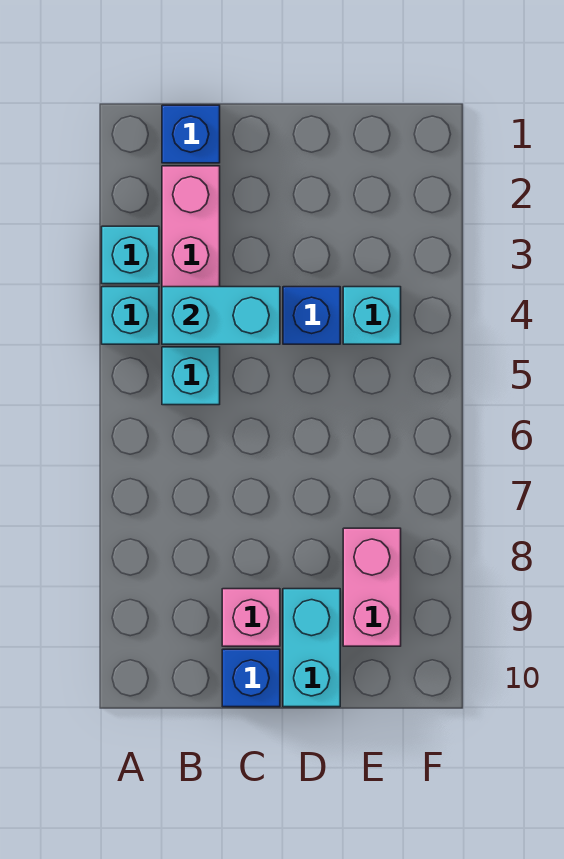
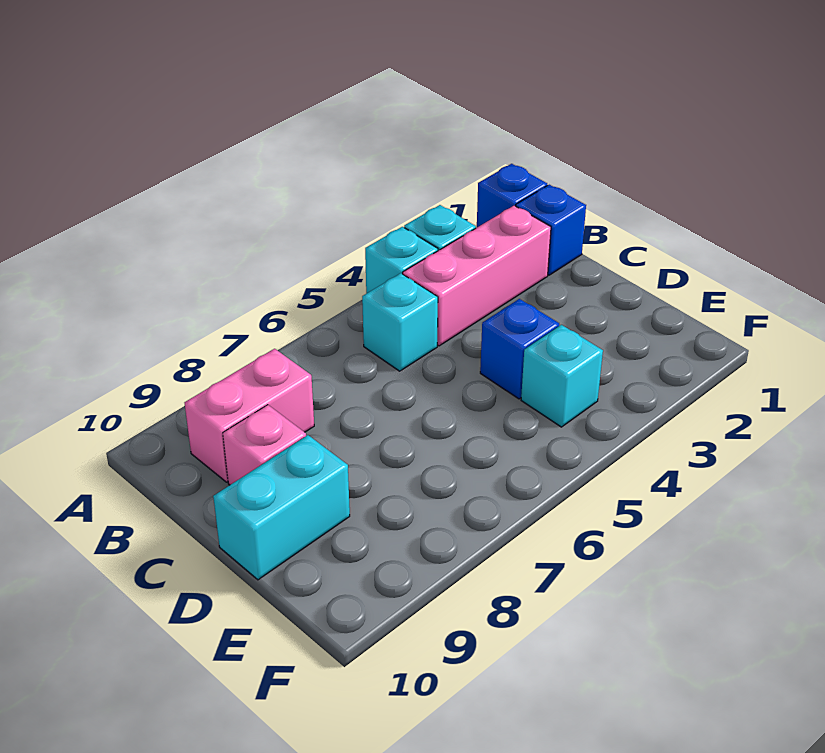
cyan brick B4:C4 level 2 -> none
blue brick C10 level 1 -> blue brick A1 level 1
pink brick E8:E9 level 1 -> pink brick B8:B9 level 1

